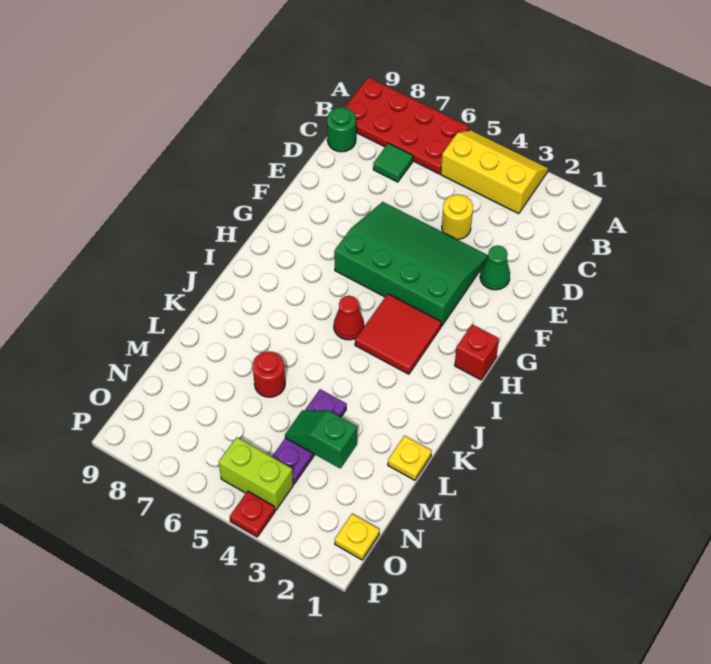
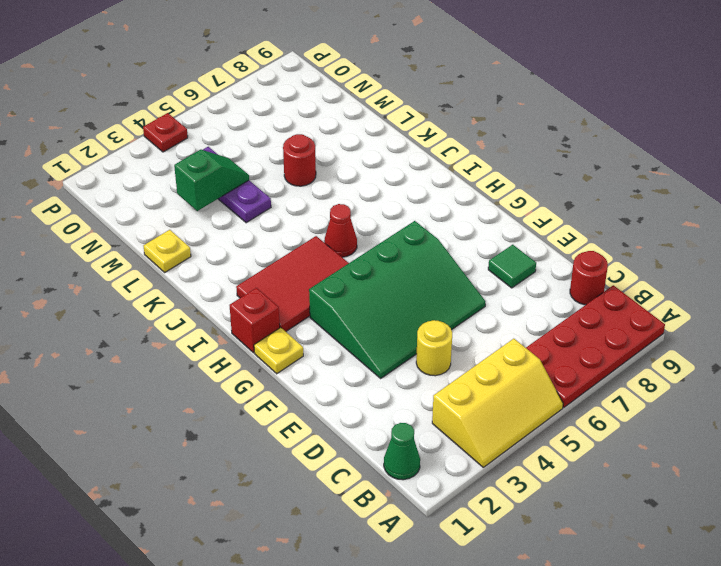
green tile C7 level 1 -> green tile E8 level 1
green round brick C9 level 1 -> red round brick C9 level 1
green cone E2 level 1 -> green cone B1 level 1
red tile H3:I4 level 1 -> red tile H2:I4 level 1
yellow plate O1 level 1 -> yellow plate G1 level 1
lime brick O4:O5 level 1 -> none

